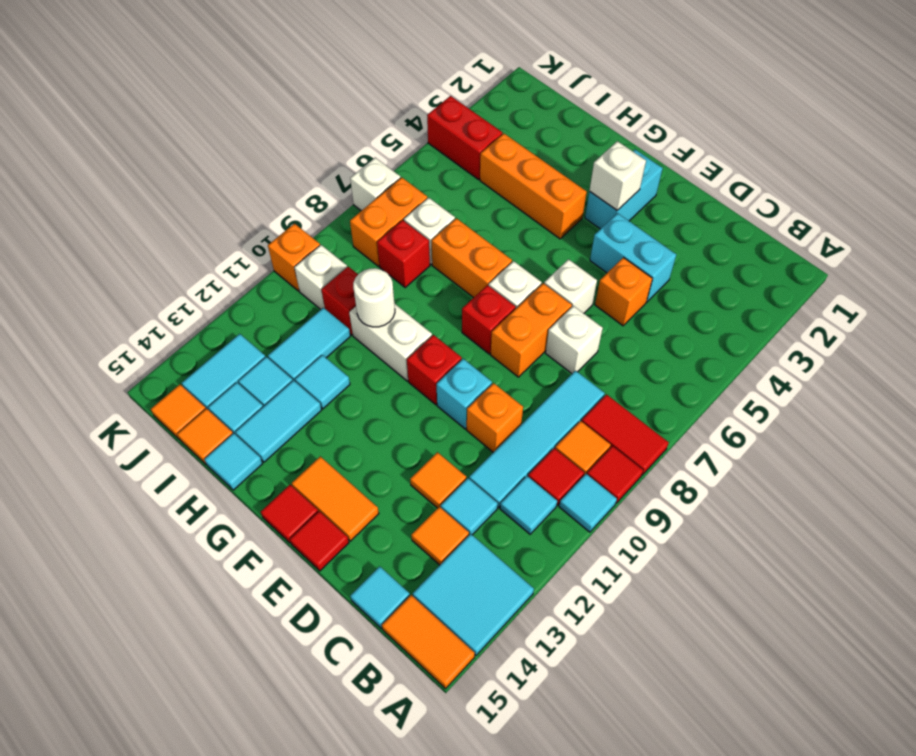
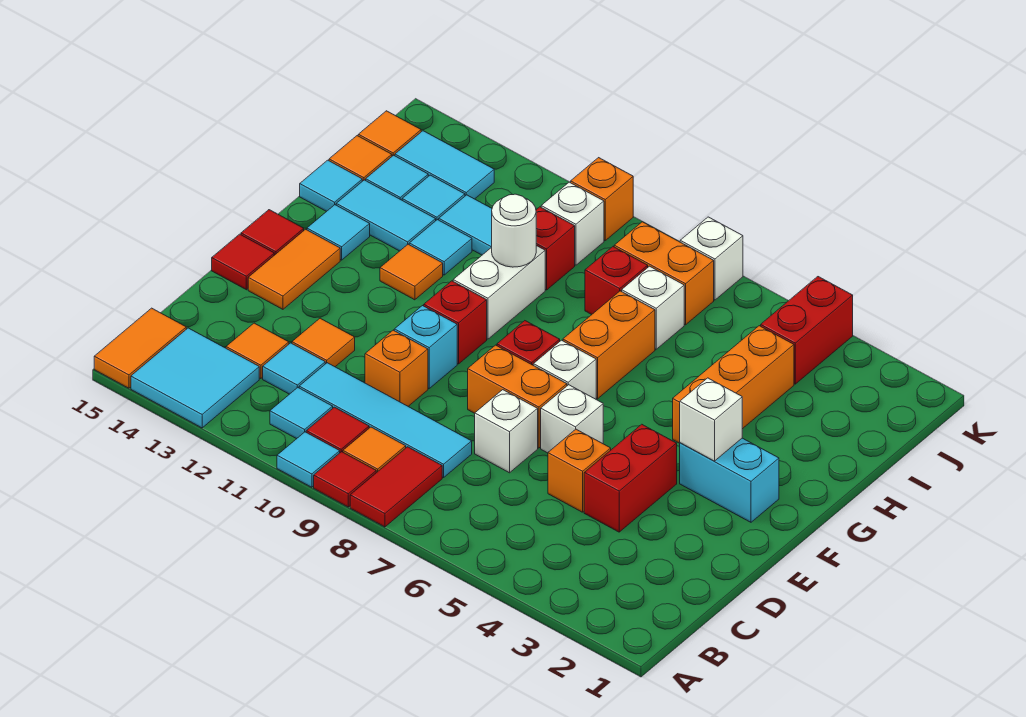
cyan tile C15 level 1 -> cyan tile G14 level 1
cyan brick D4:E4 level 1 -> red brick D4:E4 level 1
none -> orange tile G12 level 1

